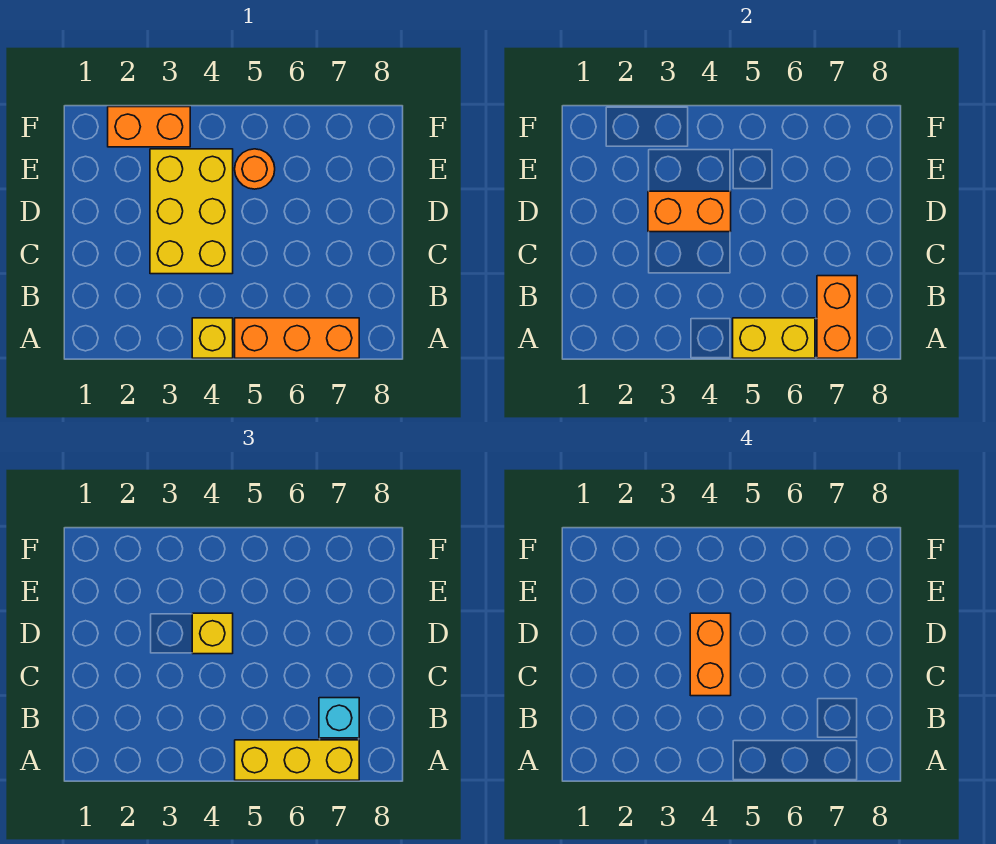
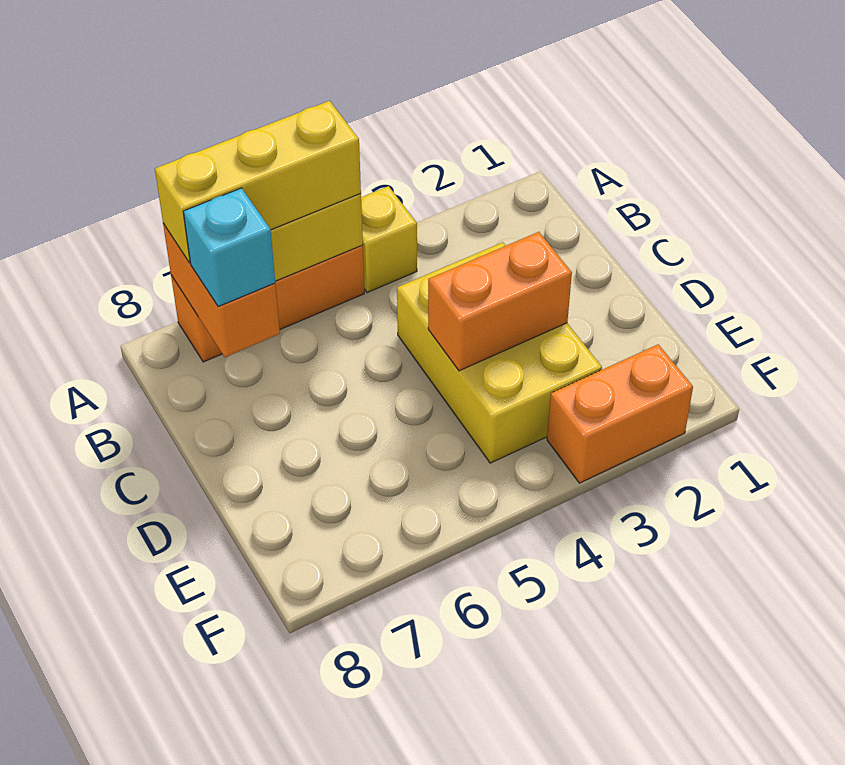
orange brick C4:D4 level 4 -> none
yellow brick D4 level 3 -> none
orange round brick E5 level 1 -> none

